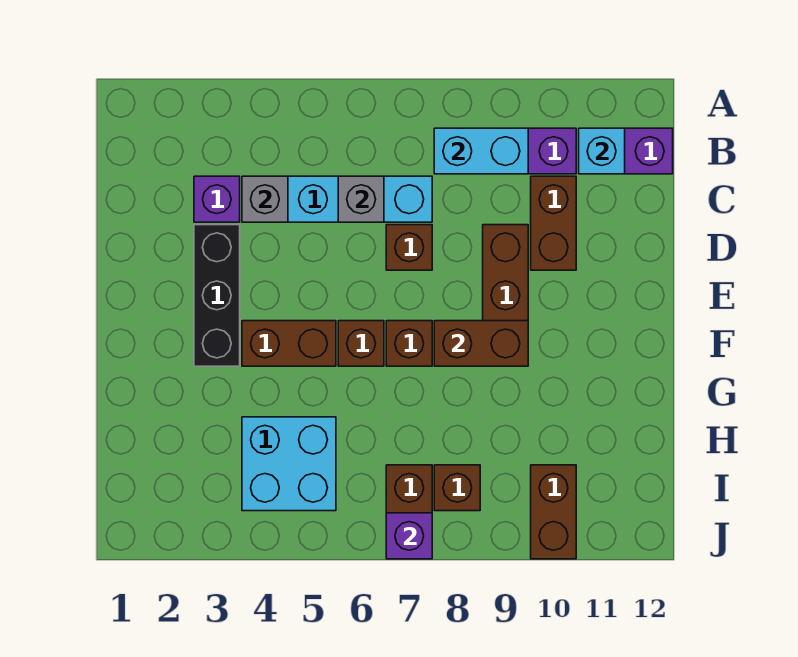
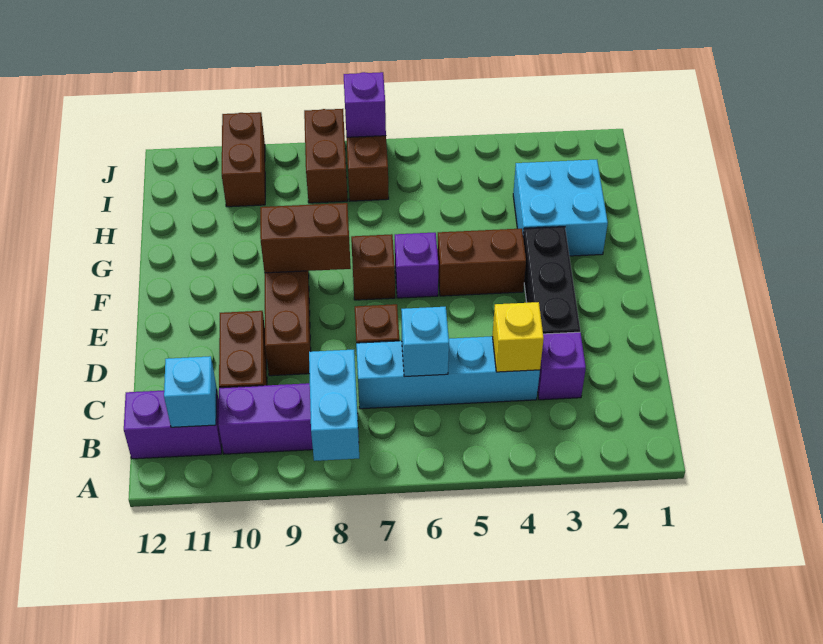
cyan brick B8:B9 level 2 -> cyan brick A8:B8 level 2
grey brick C4 level 2 -> yellow brick C4 level 2
grey brick C6 level 2 -> cyan brick C6 level 2
brown brick F6 level 1 -> purple brick F6 level 1
cyan brick H4:I5 level 1 -> cyan brick G2:H3 level 1
brown brick I8 level 1 -> brown brick I8:J8 level 1

